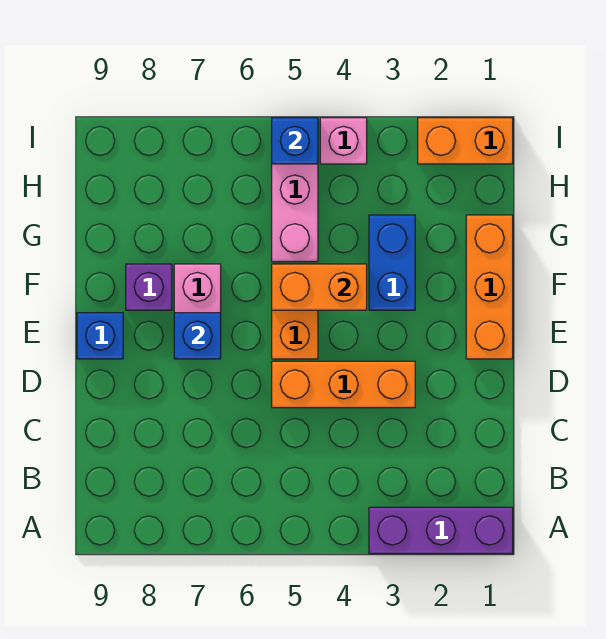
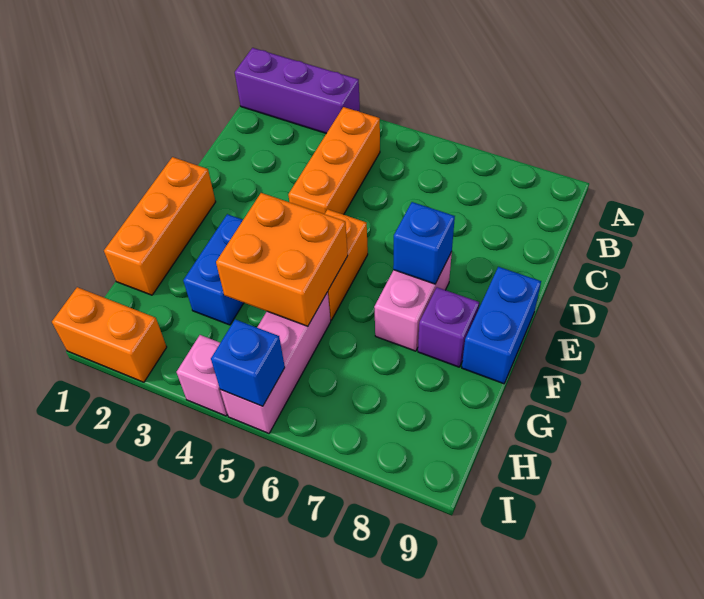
orange brick D3:D5 level 1 -> orange brick B4:D4 level 1
blue brick E9 level 1 -> blue brick E9:F9 level 1
orange brick F4:F5 level 2 -> orange brick F4:G5 level 2

